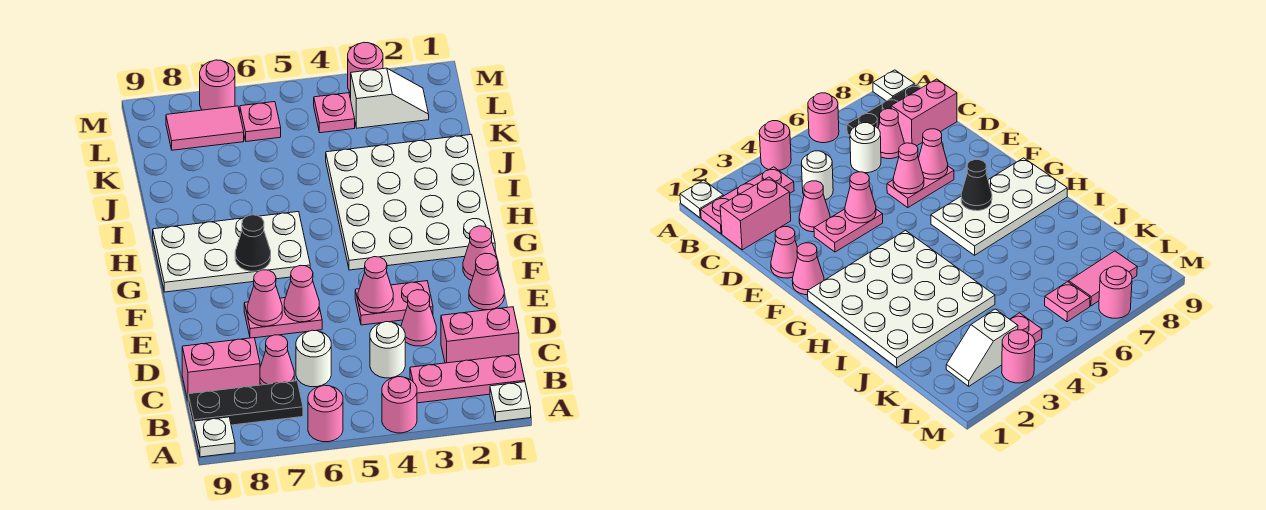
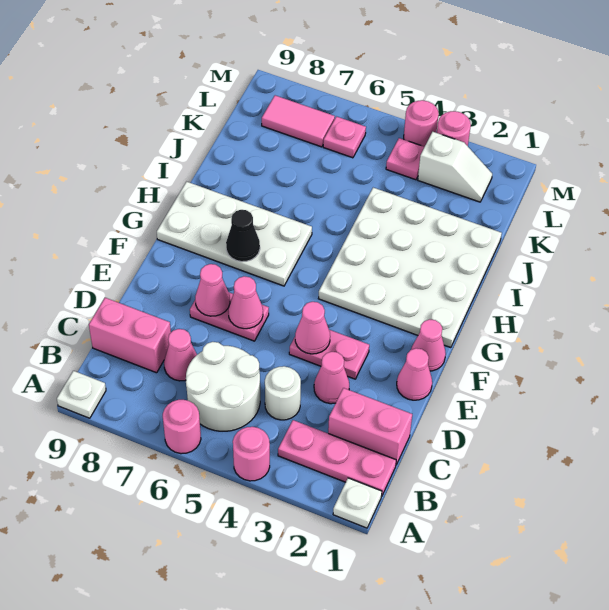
black plate B7:B9 level 1 -> none
white round brick C6 level 1 -> white round brick B5:C6 level 1
pink round brick M7 level 1 -> pink round brick M4 level 1

